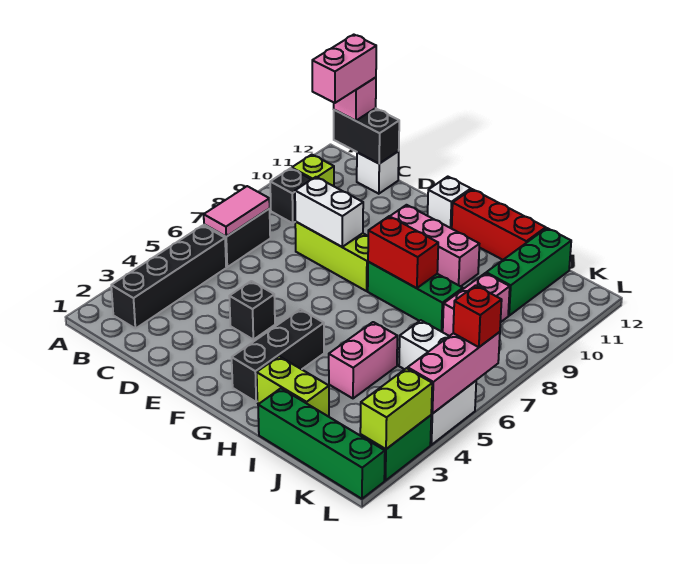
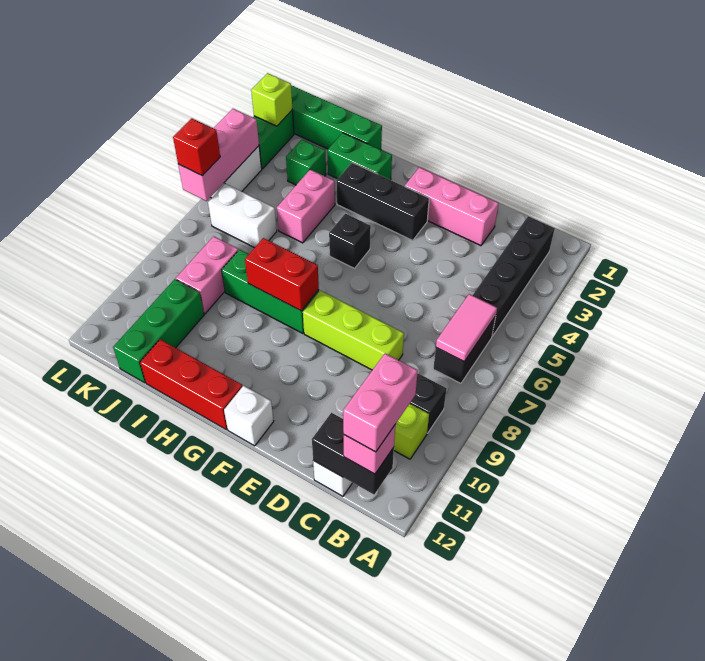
white brick D8:E8 level 2 -> none
black brick E4 level 1 -> black brick G5 level 1
pink brick F10:H10 level 1 -> pink brick D2:F2 level 1
black brick G2:G4 level 1 -> black brick F3:H3 level 1
lime brick H2:I2 level 1 -> green brick H2:I2 level 1
none -> green brick J3 level 1
lime brick L2:L3 level 2 -> lime brick L2 level 2

